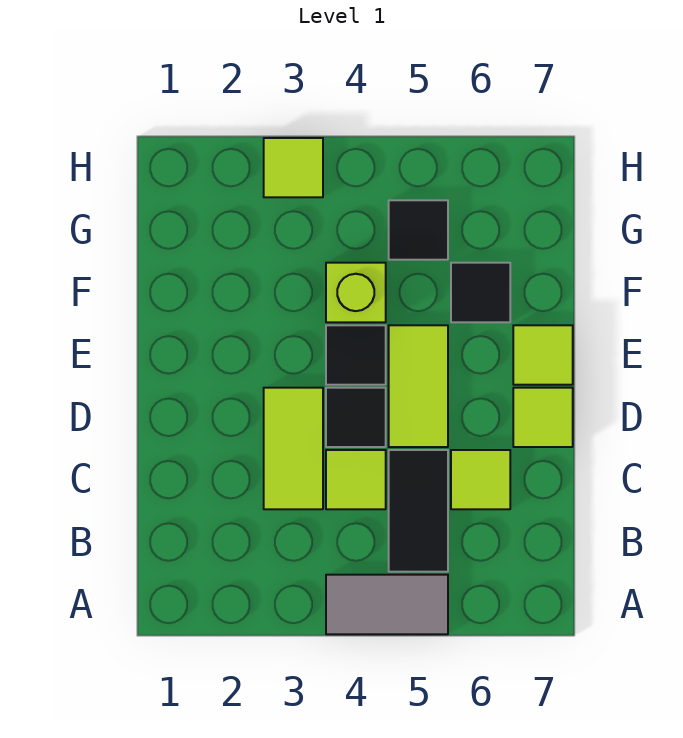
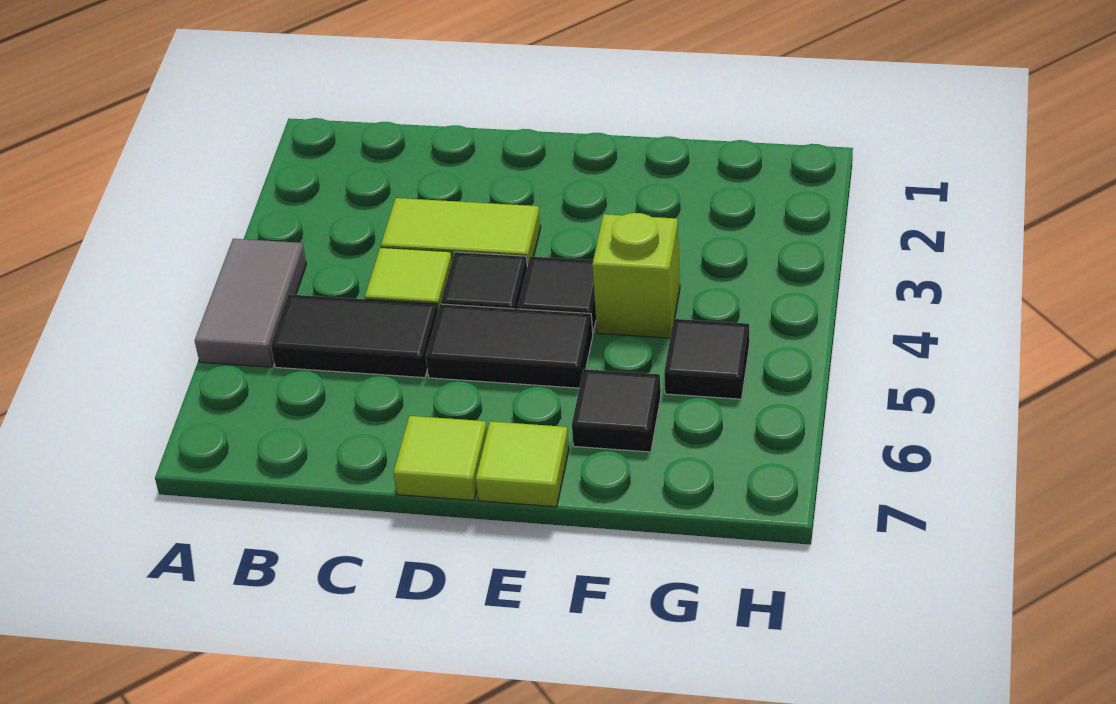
lime tile C6 level 1 -> none
lime tile D5:E5 level 1 -> black tile D5:E5 level 1
lime tile H3 level 1 -> none

